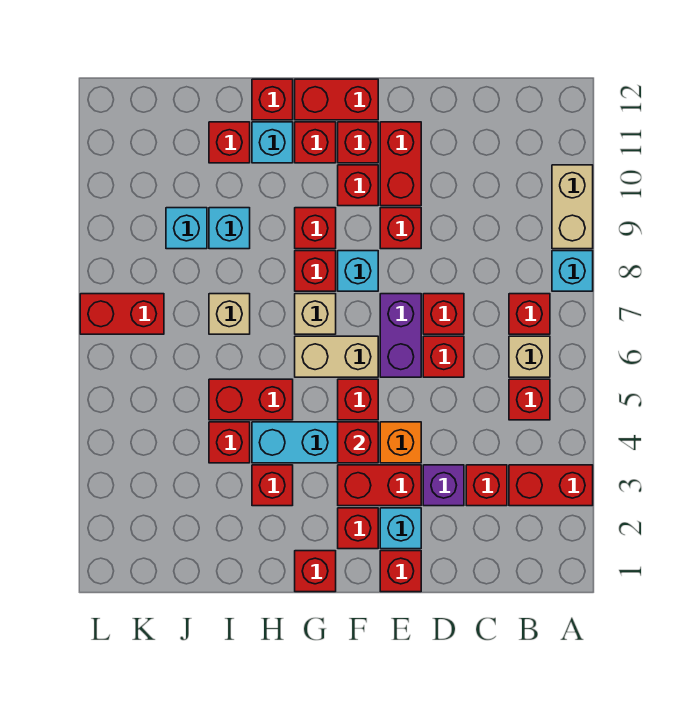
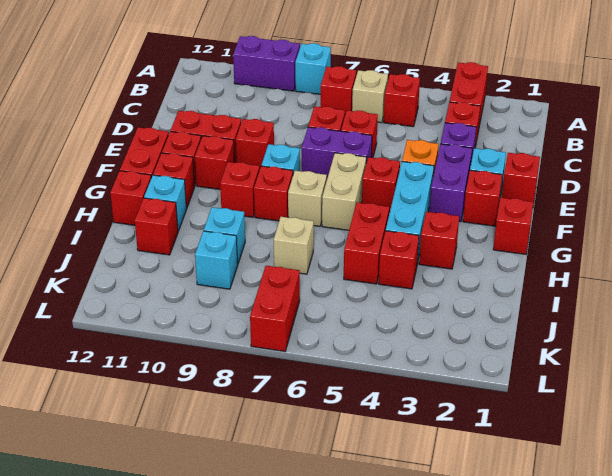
tan brick A9:A10 level 1 -> purple brick A9:A10 level 1
red brick E3:F3 level 1 -> purple brick E3:F3 level 1
red brick F4 level 2 -> none

